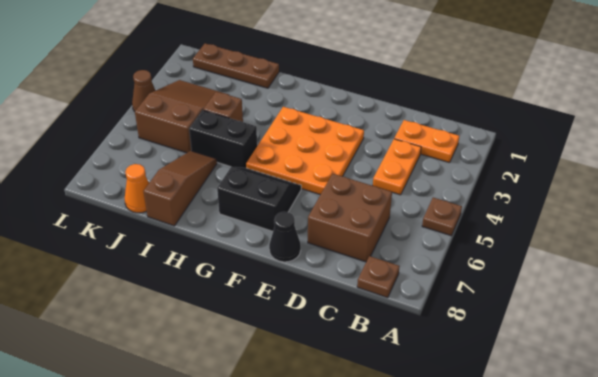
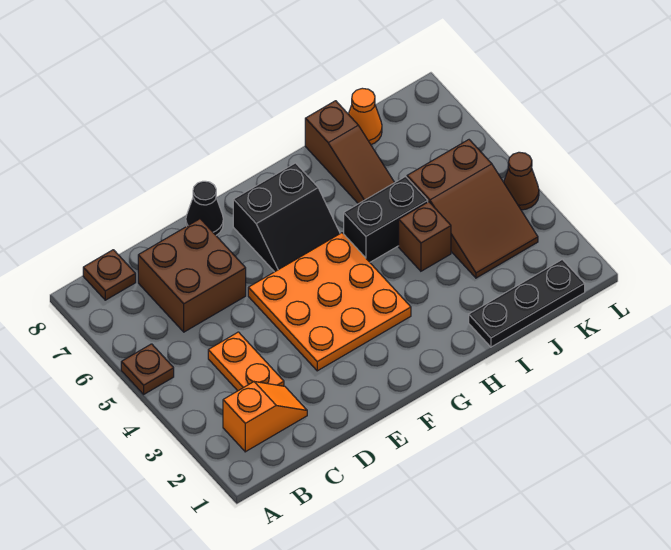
orange plate B2:C2 level 1 -> orange slope B2:C2 level 1 top B
brown plate I1:K1 level 1 -> black plate I1:K1 level 1

